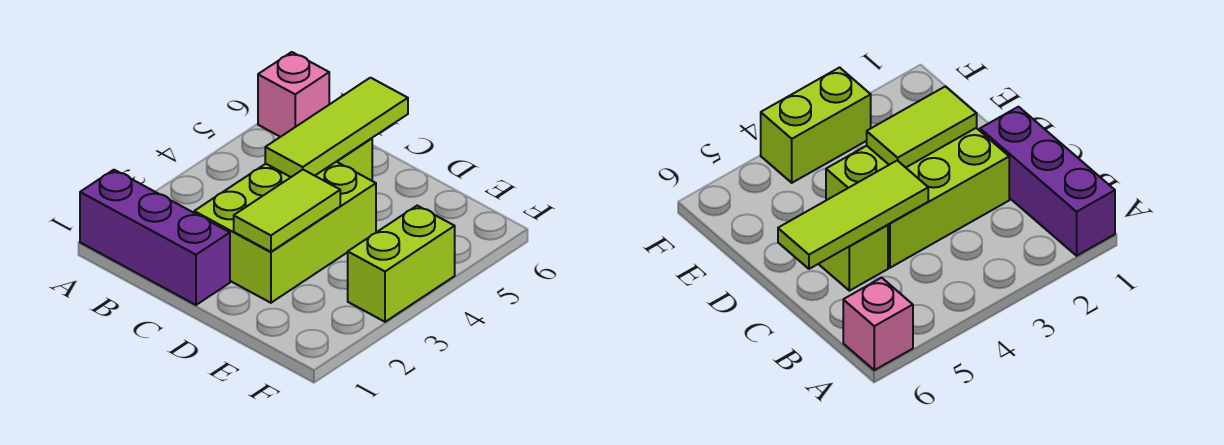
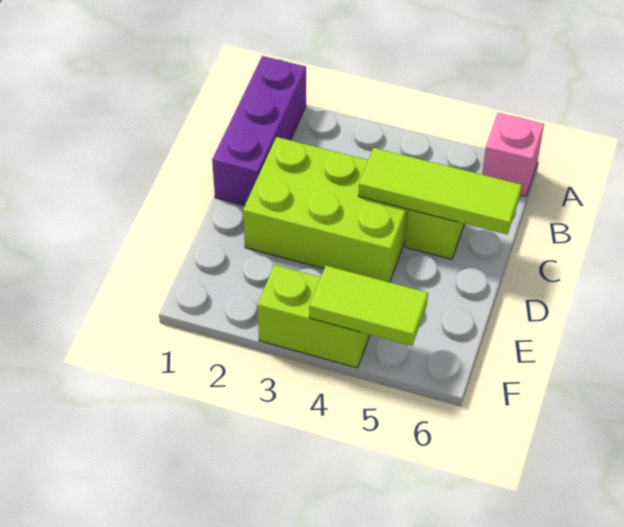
lime tile D2:D3 level 2 -> lime tile F4:F5 level 2

